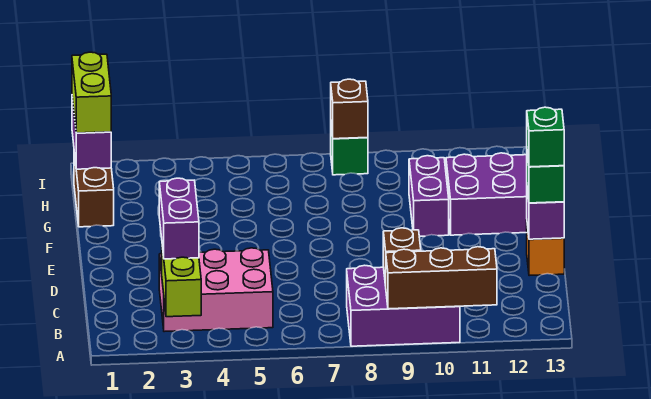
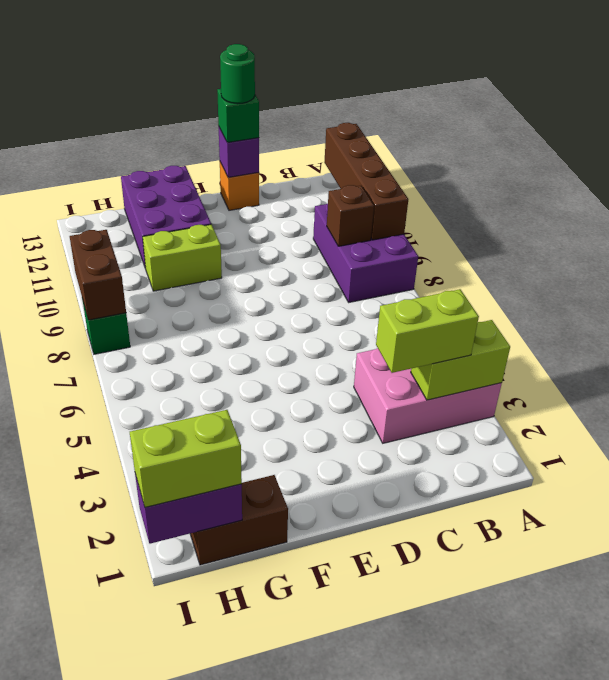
brown brick A9:A11 level 2 -> brown brick A9:A12 level 2
pink brick B3:C5 level 1 -> pink brick A3:C4 level 1
purple brick B3:C3 level 3 -> lime brick B3:C3 level 3
green brick D13 level 4 -> green round brick D13 level 4
purple brick F10:G10 level 1 -> lime brick F10:G10 level 1
brown brick I8 level 2 -> brown brick I8:I9 level 2

